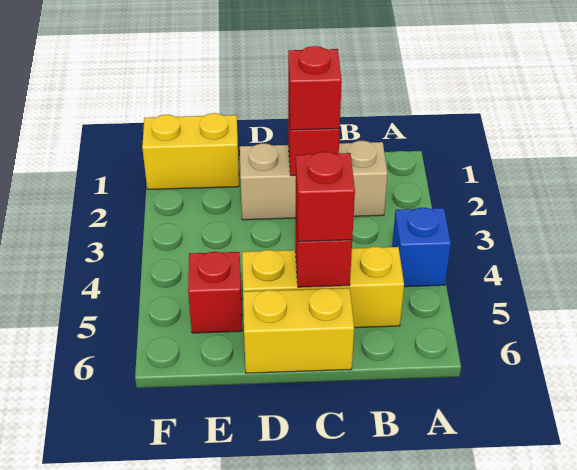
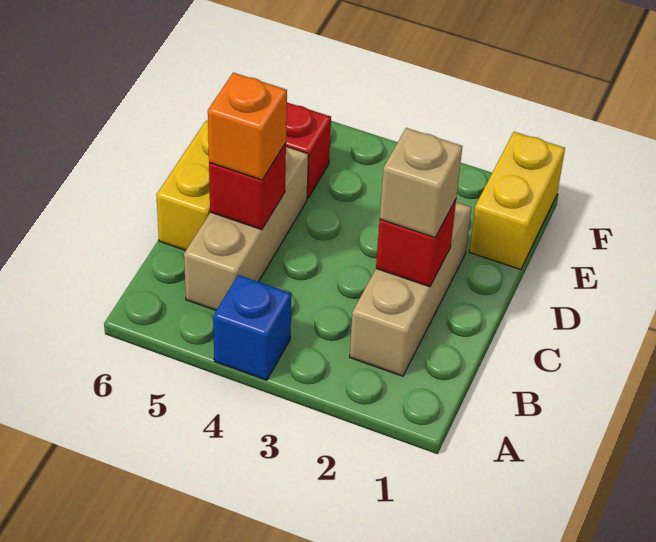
yellow brick B5:D5 level 1 -> tan brick B5:D5 level 1
red brick C2 level 3 -> tan brick C2 level 3
red brick C5 level 3 -> orange brick C5 level 3

